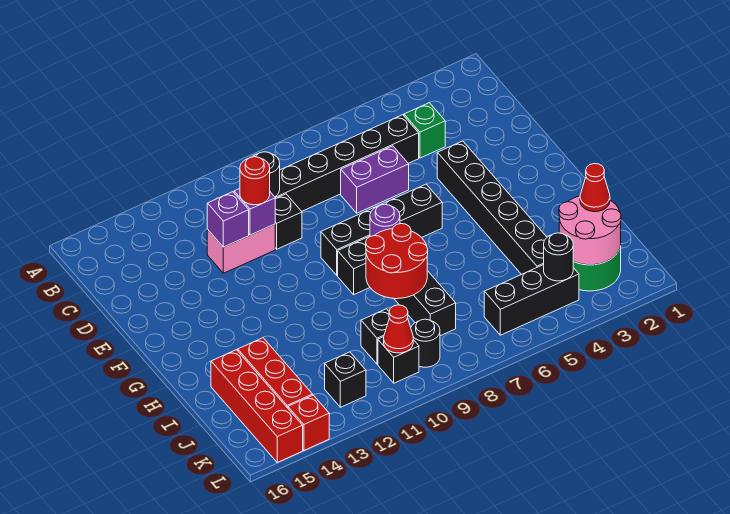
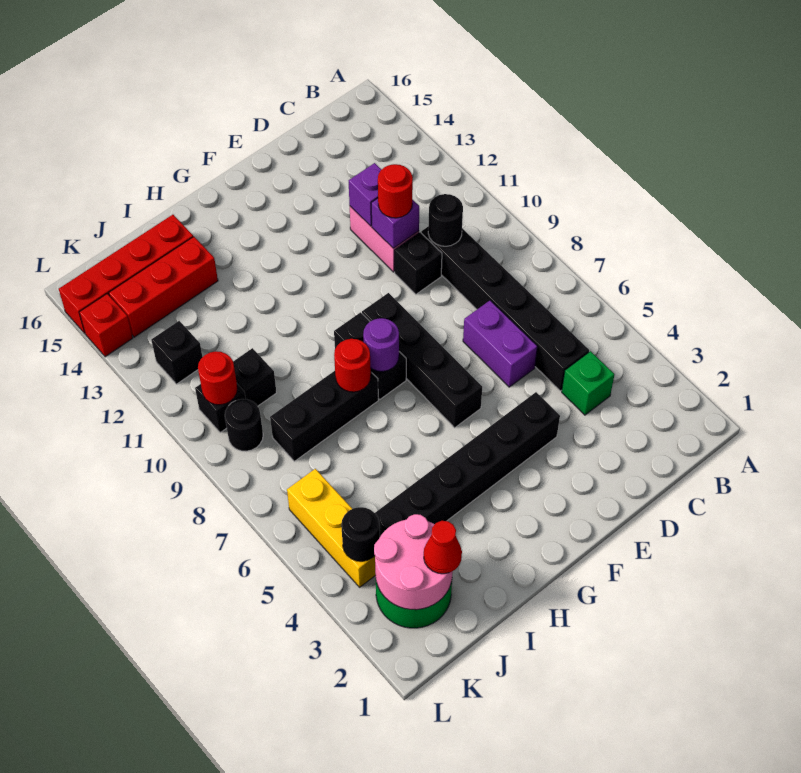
red round brick H8:I9 level 2 -> red round brick H8 level 2
black brick K4:K6 level 1 -> yellow brick K4:K6 level 1
red cone K10 level 2 -> red round brick K10 level 2

